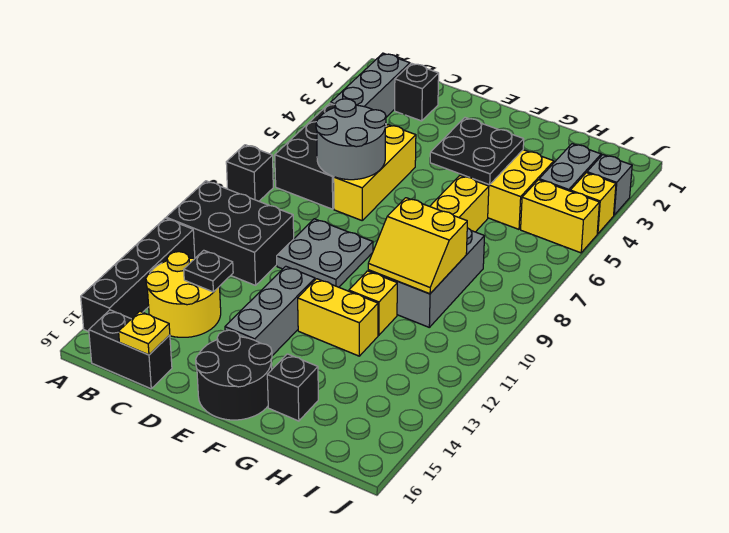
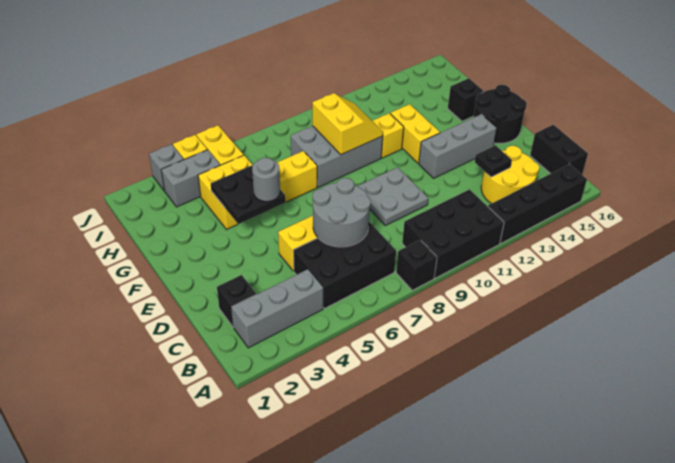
black brick A10:C11 level 1 -> black brick A9:B11 level 1
yellow plate C16 level 2 -> none
none -> grey round brick F5 level 3

